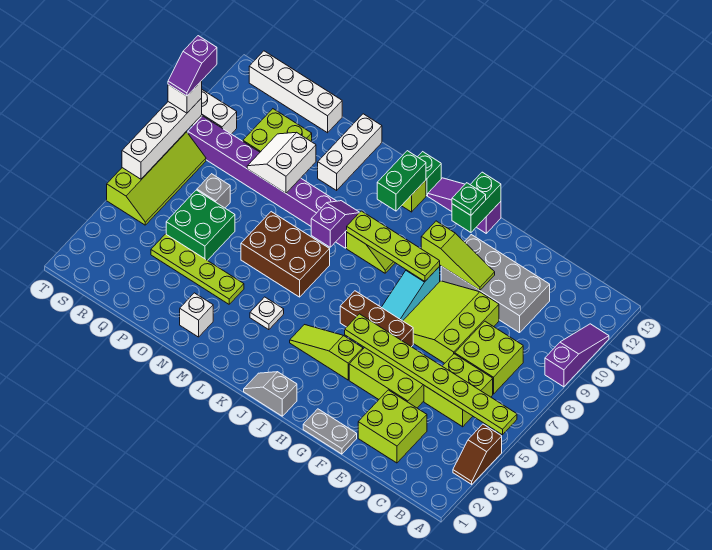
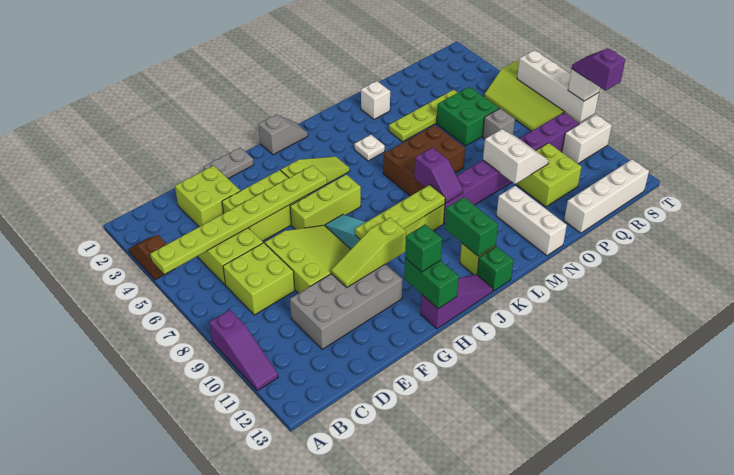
brown brick G6:I6 level 1 -> lime brick G6:I6 level 1
green plate H12 level 3 -> green brick H12 level 3

